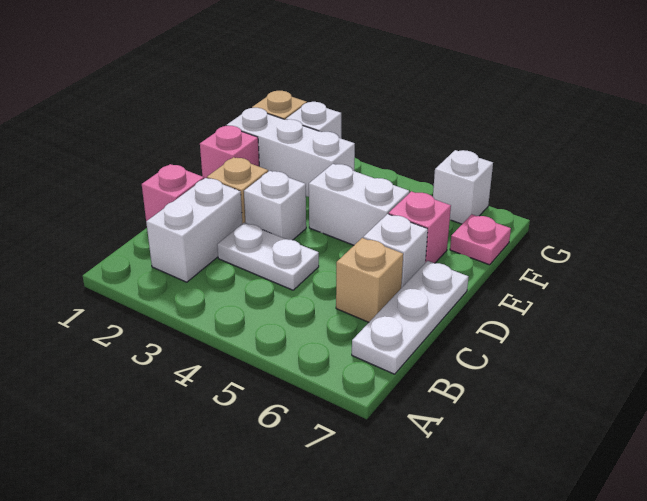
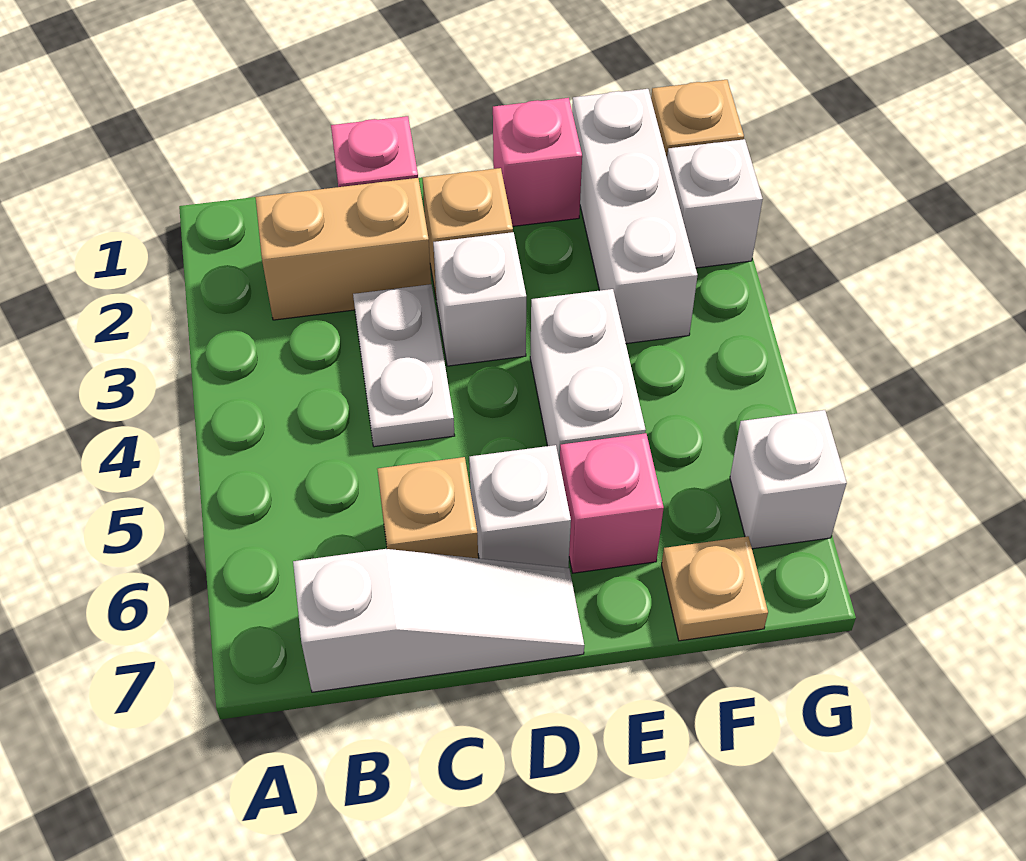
white brick B2:C2 level 1 -> tan brick B2:C2 level 1
white plate B7:D7 level 1 -> white slope B7:D7 level 1 top B
pink plate F7 level 1 -> tan plate F7 level 1

